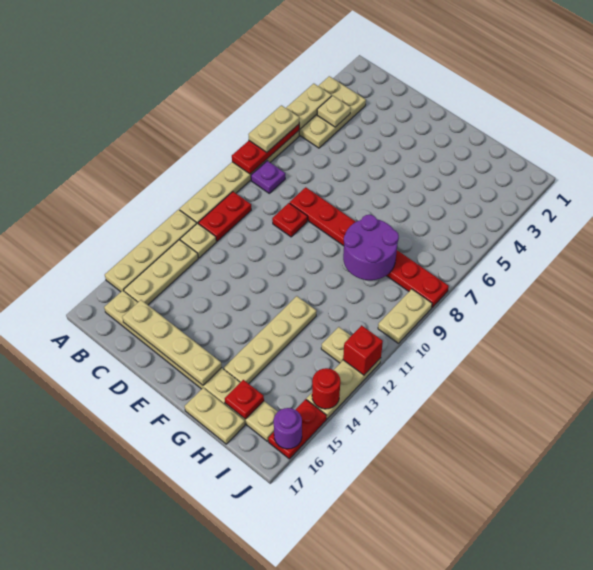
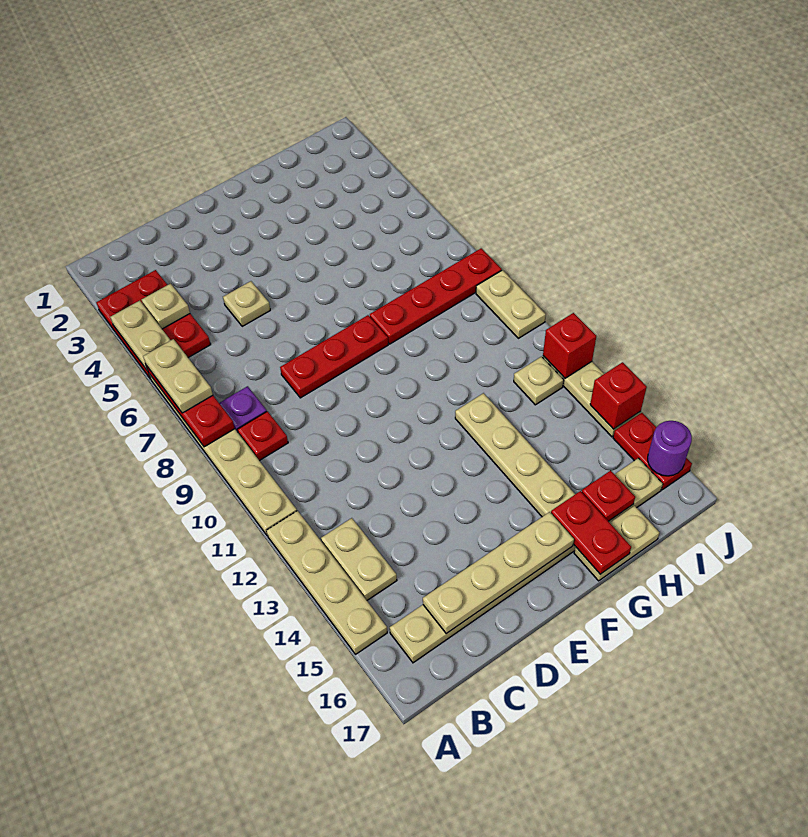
tan plate A3:B5 level 1 -> red plate A3:B5 level 1
red plate B10:B11 level 1 -> red plate G16:G17 level 2
tan plate B12 level 1 -> tan plate D5 level 1
tan plate B13:B15 level 1 -> tan plate B13:B14 level 1
red plate D9 level 1 -> red plate B9 level 1
purple round brick G8:H9 level 2 -> none
red round brick J14 level 2 -> red brick J14 level 2

